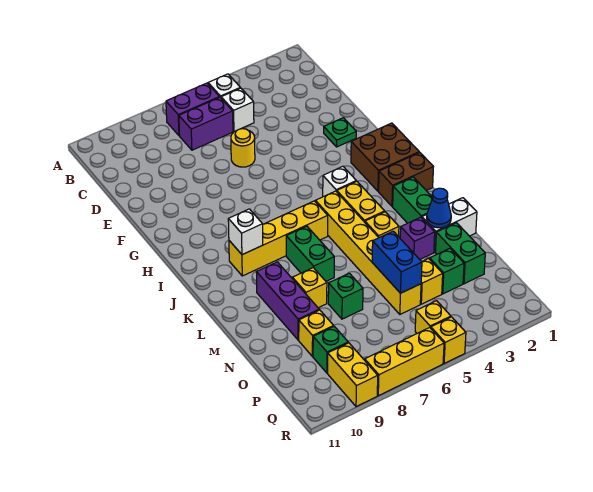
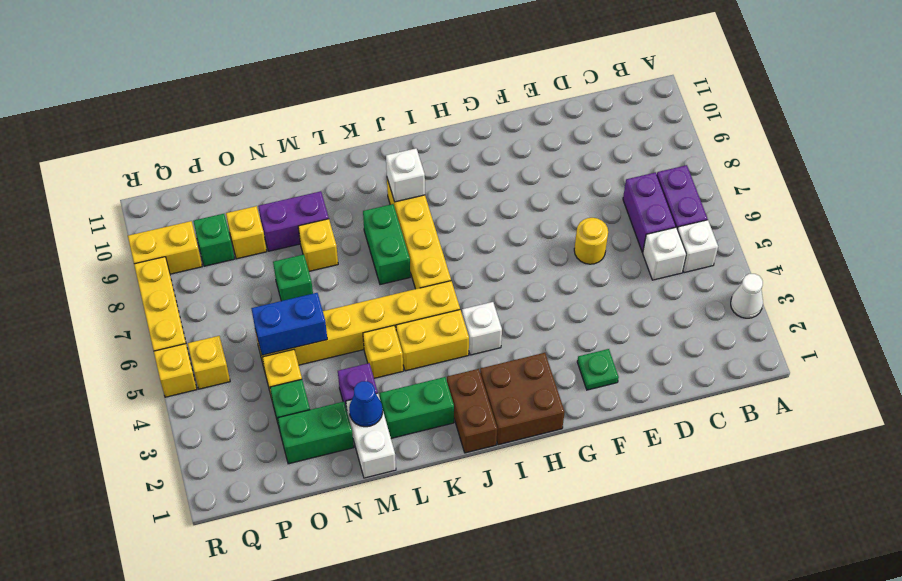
none -> white cone A3 level 1
green brick K7:L7 level 1 -> green brick K7:K8 level 1
purple brick L9:N9 level 1 -> purple brick M9:N9 level 1

